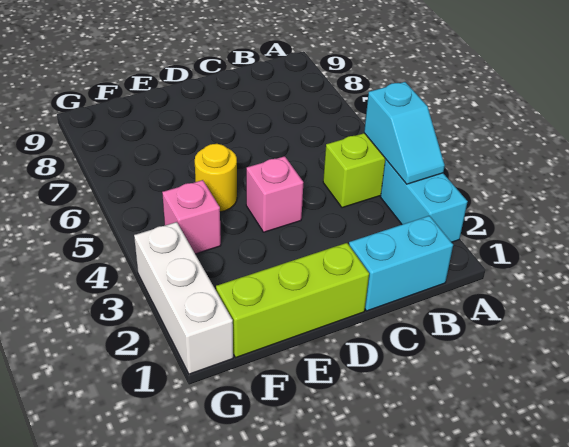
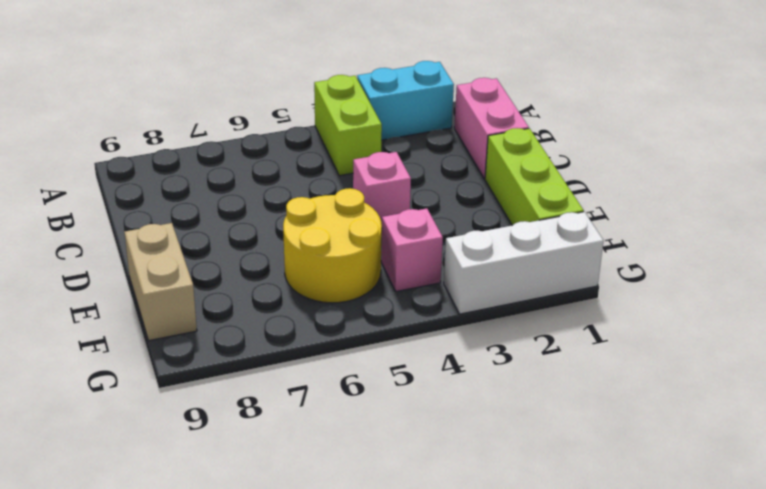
cyan slope A3:A4 level 2 top 4 -> none
cyan brick B1:C1 level 1 -> pink brick B1:C1 level 1
yellow round brick E5 level 1 -> yellow round brick E5:F6 level 1
none -> tan brick E9:F9 level 1

